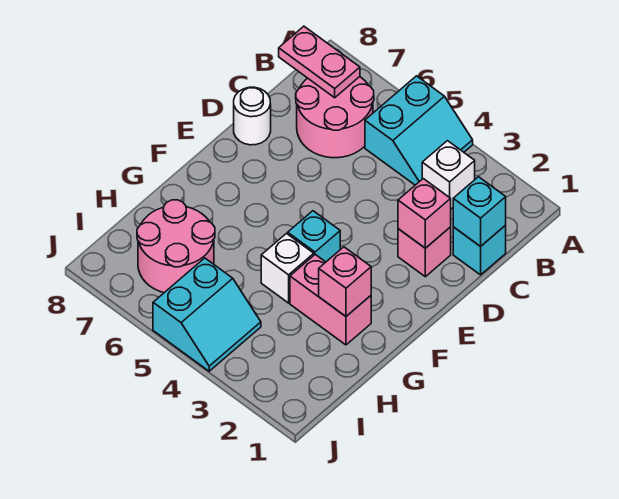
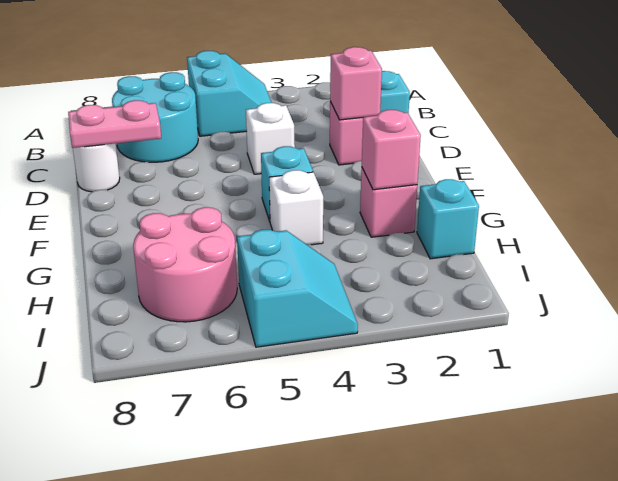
white brick B3 level 1 -> white brick D4 level 1
pink round brick B6:C7 level 1 -> cyan round brick B6:C7 level 1
pink plate B7:B8 level 2 -> pink plate D7:D8 level 2
cyan brick C1 level 2 -> cyan brick H1 level 1
pink brick G2:G3 level 1 -> pink brick G2 level 1

